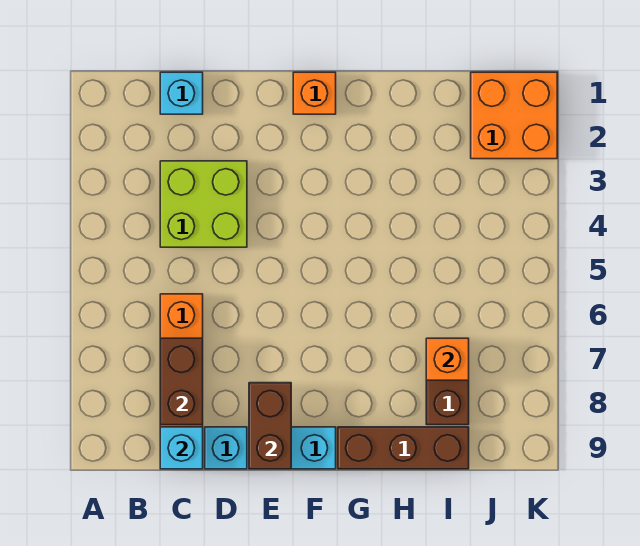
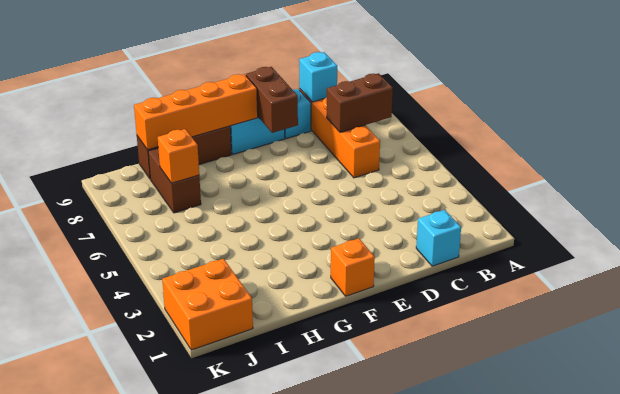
lime brick C3:D4 level 1 -> none
brown brick C7:C8 level 2 -> brown brick B7:C7 level 2
none -> orange brick F9:I9 level 2

